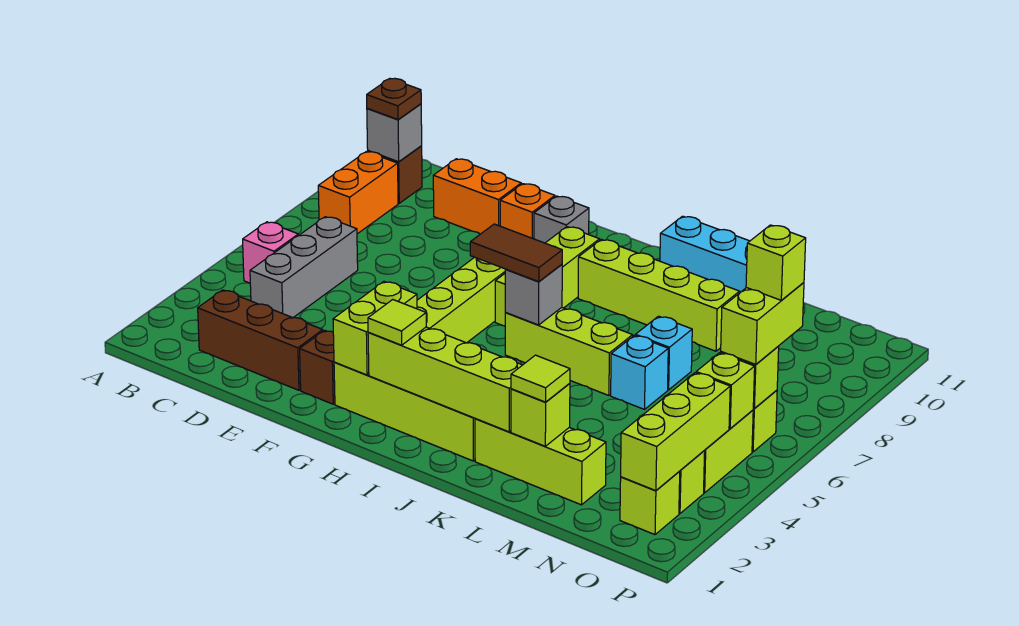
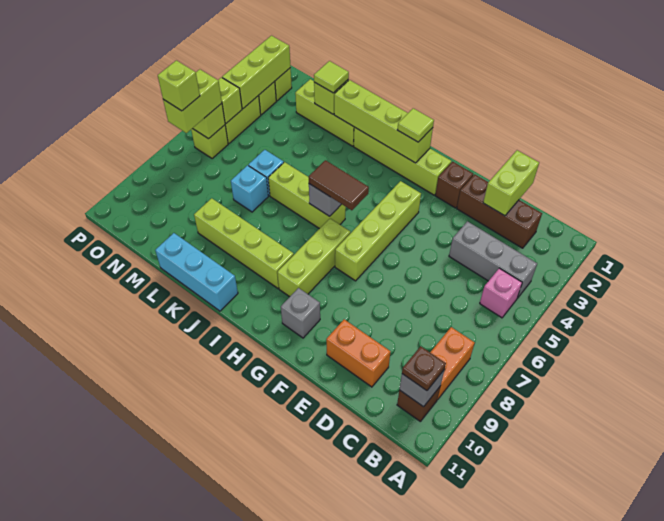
grey brick C4:C6 level 1 -> grey brick B4:D4 level 1
orange brick F10 level 1 -> none
lime brick G2:G3 level 2 -> lime brick D1:D2 level 2

